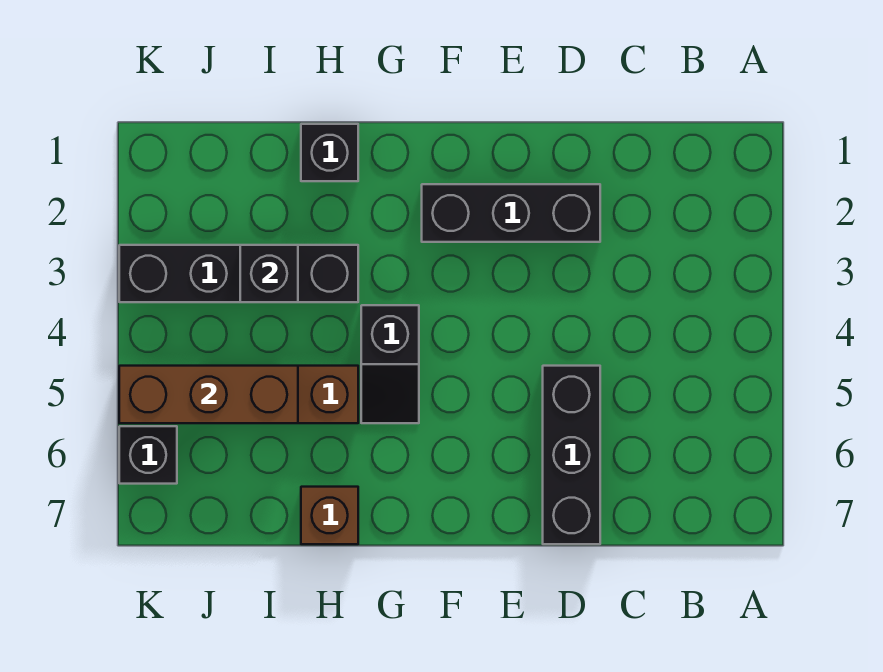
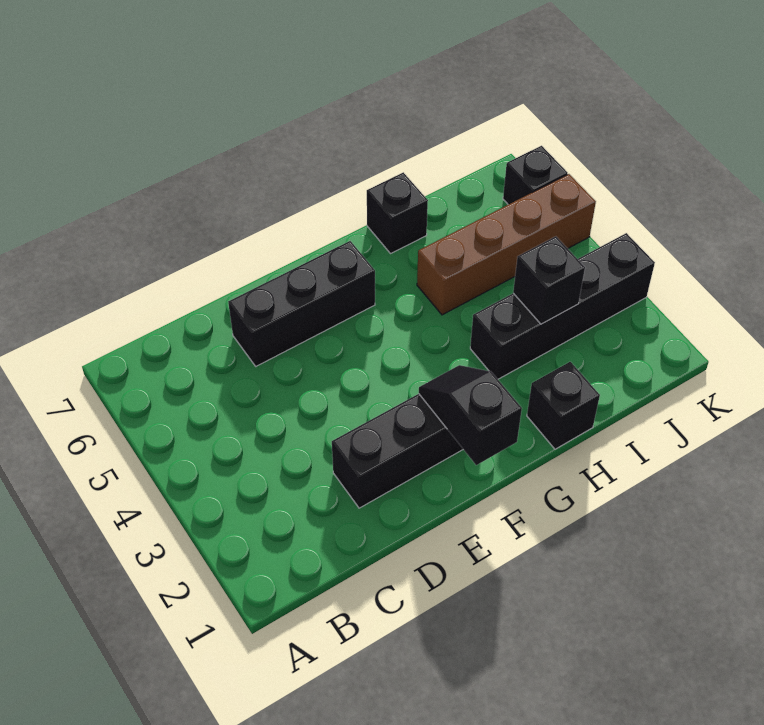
black brick D5:D7 level 1 -> black brick D6:F6 level 1
black slope G4:G5 level 1 top 4 -> black slope F1:F2 level 2 top 1
brown brick H7 level 1 -> black brick H7 level 1
brown brick I5:K5 level 2 -> none

